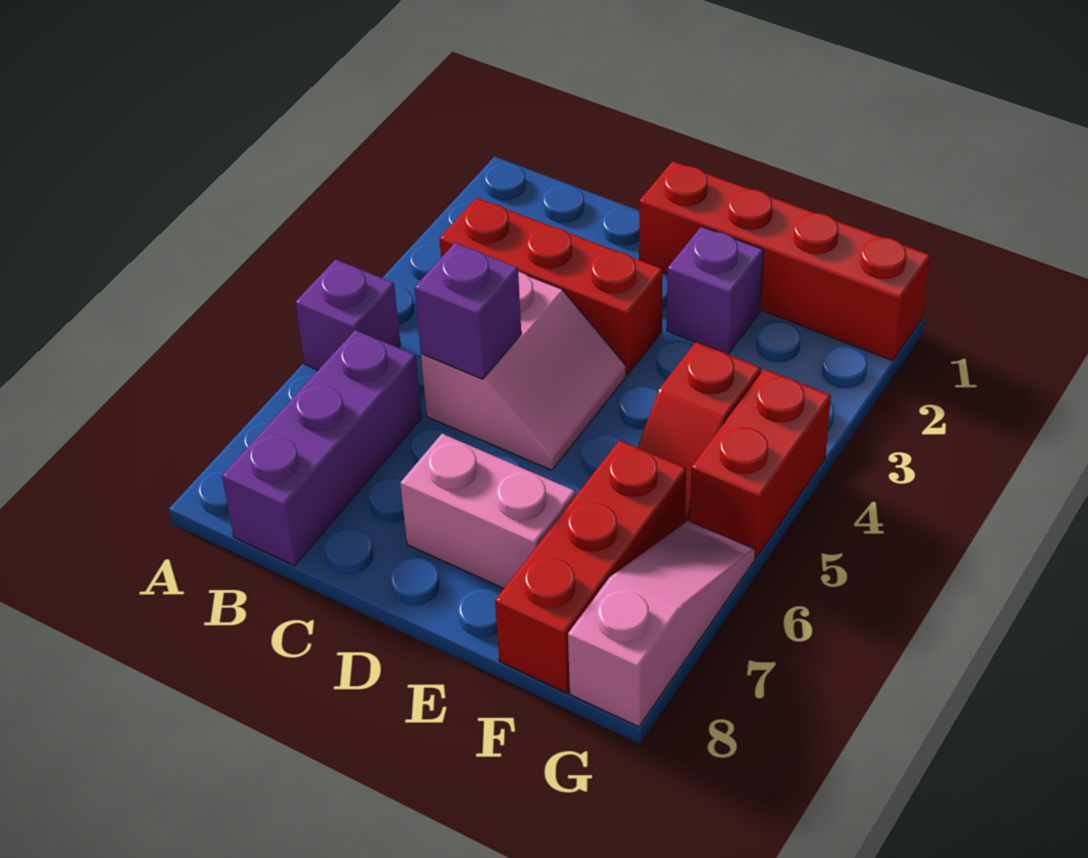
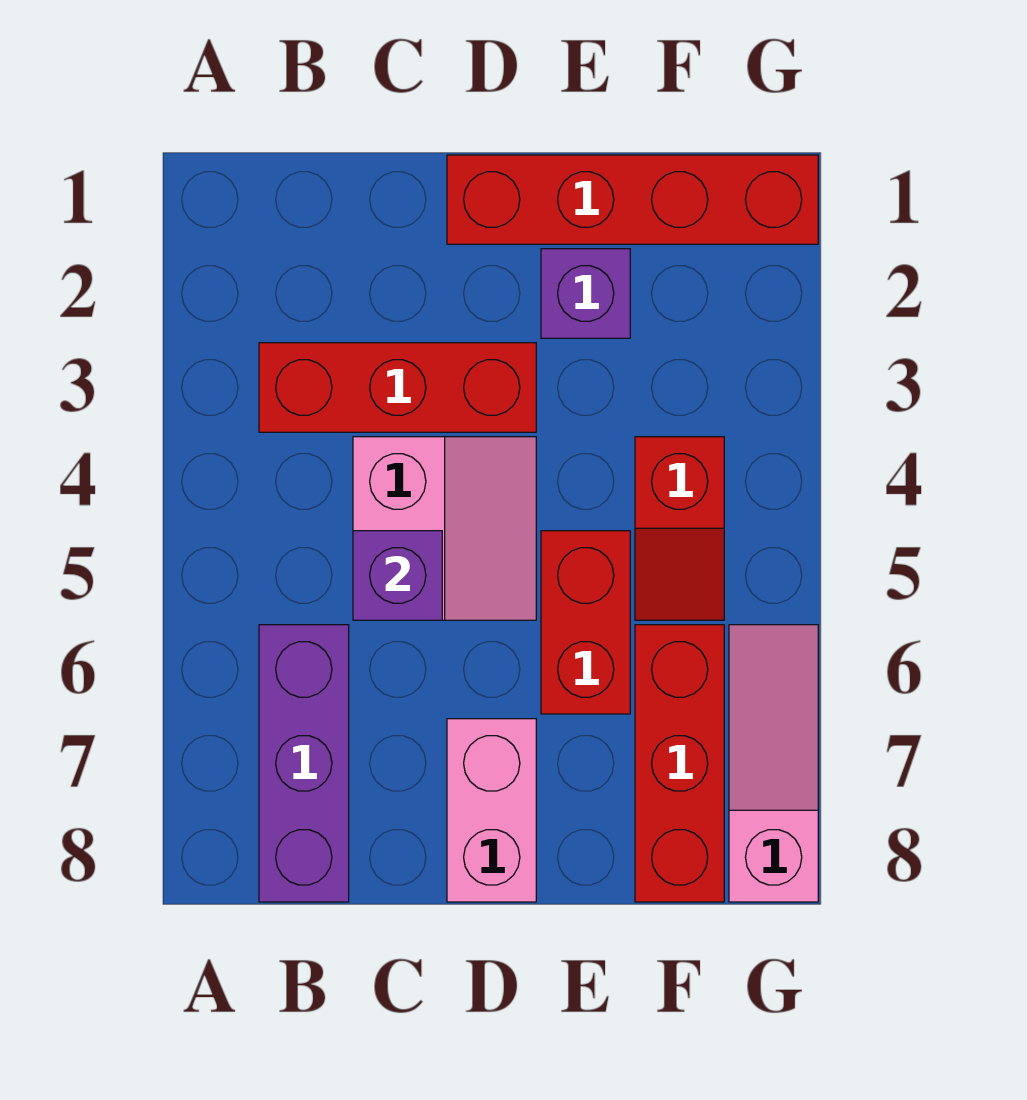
purple brick A5 level 1 -> none
pink brick D7:E7 level 1 -> pink brick D7:D8 level 1
red brick G4:G5 level 1 -> red brick E5:E6 level 1

